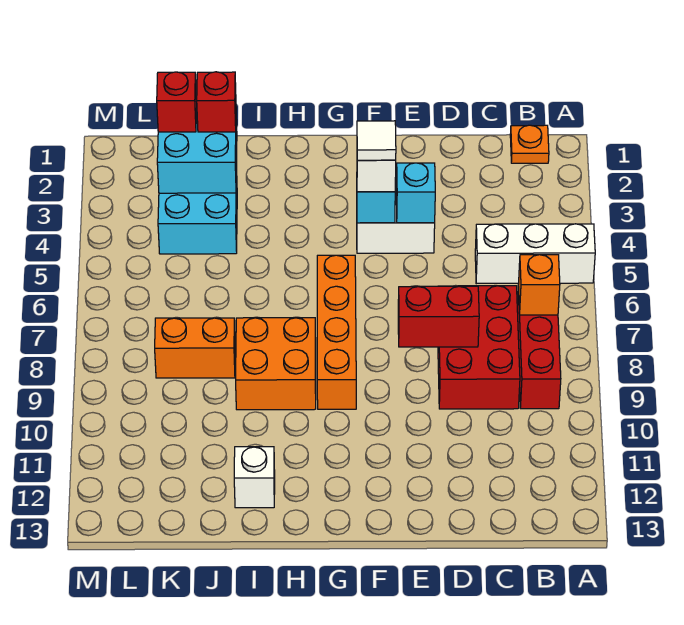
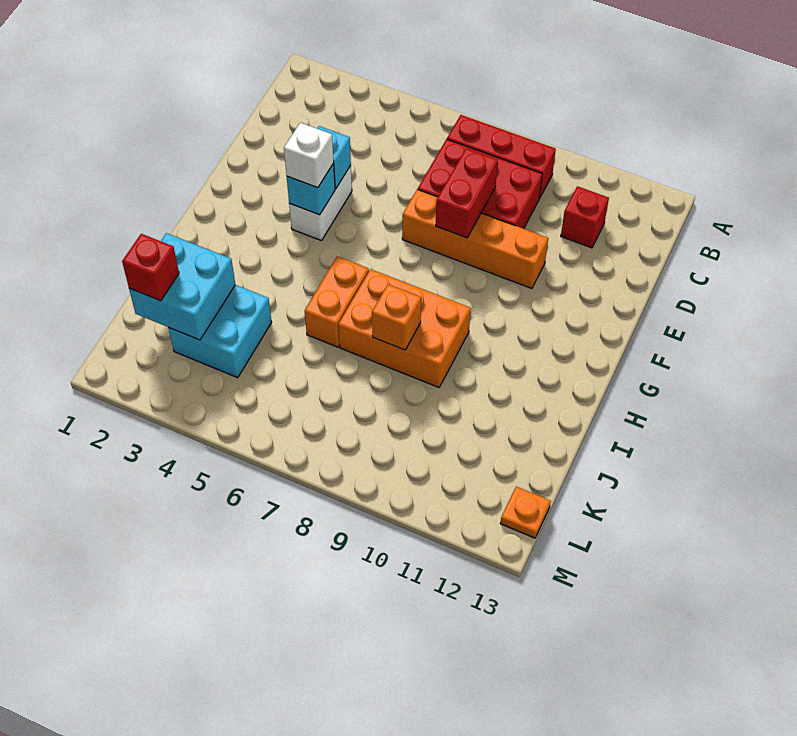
white brick A5:C5 level 1 -> none
orange plate B1 level 1 -> orange plate L13 level 1
orange brick B7 level 2 -> orange brick I8 level 2
white tile F4 level 4 -> none
orange brick G6:G9 level 1 -> orange brick E7:E10 level 1
orange brick H8:I9 level 1 -> orange brick H7:I9 level 1
white brick I12 level 1 -> none
red brick J2 level 3 -> red brick C11 level 1
orange brick J8:K8 level 1 -> orange brick H6:I6 level 1

